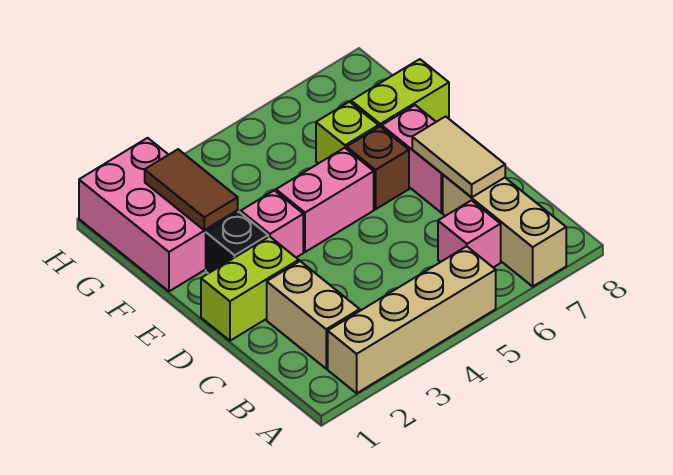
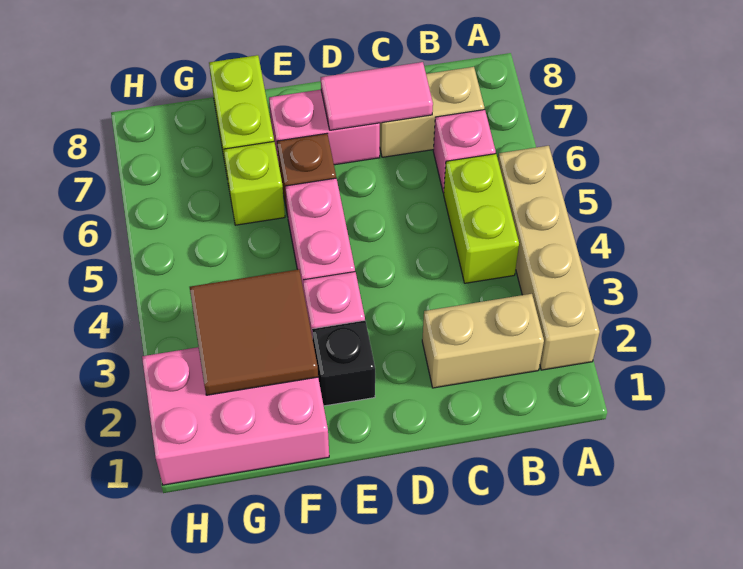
tan brick A7:C7 level 1 -> tan brick B7:C7 level 1
tan tile C7:D7 level 2 -> pink tile C7:D7 level 2
lime brick D1:D2 level 1 -> lime brick B4:B5 level 1
brown tile F2:G2 level 2 -> brown tile F2:G3 level 2

